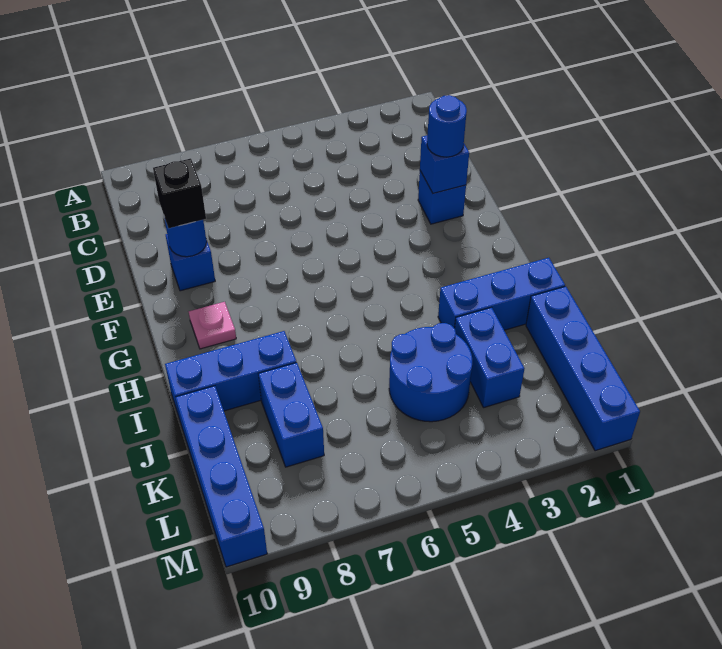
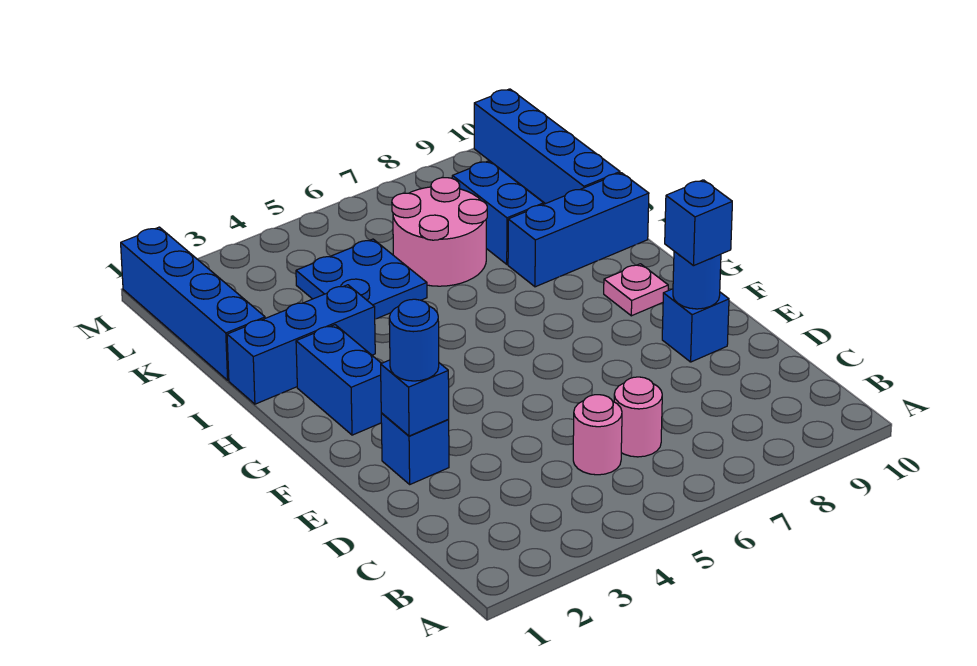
none -> pink round brick C5 level 1
none -> pink round brick C6 level 1
black brick E9 level 3 -> blue brick E9 level 3
blue brick J3:K3 level 1 -> blue brick G2:H2 level 1
blue round brick J4:K5 level 1 -> blue plate J4:K5 level 1
none -> pink round brick J6:K7 level 1

